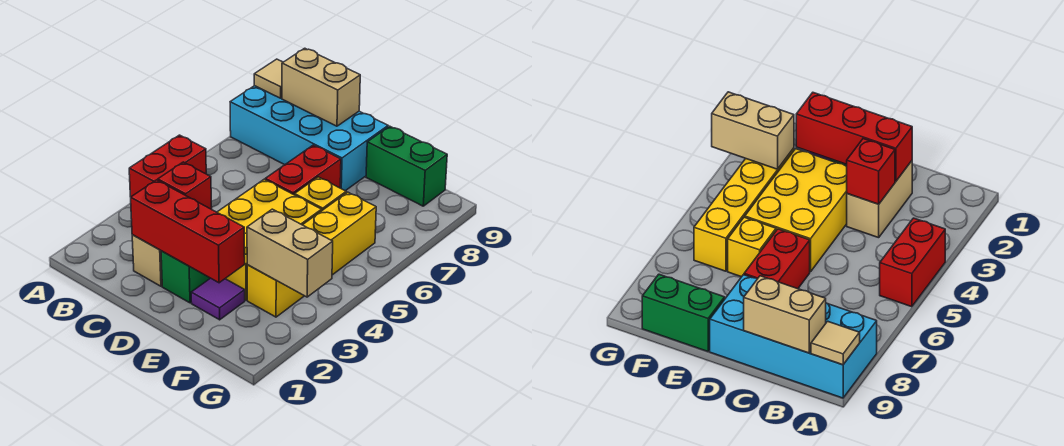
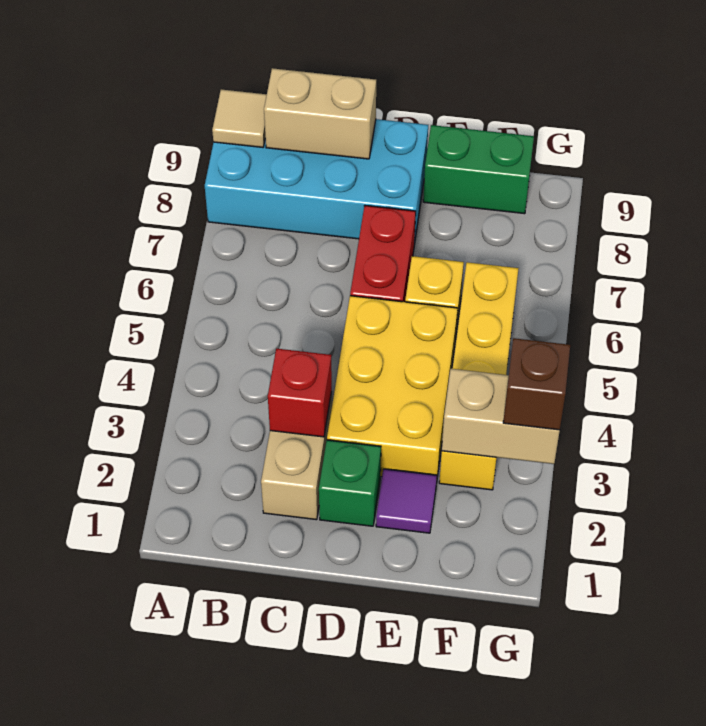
red brick A4:A5 level 1 -> none
red brick C2:E2 level 2 -> none
none -> brown brick G3 level 3

